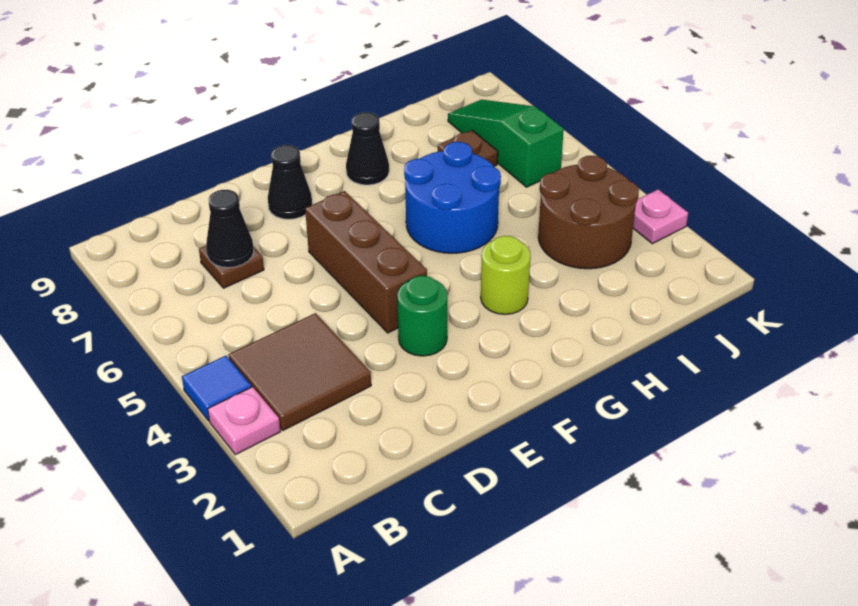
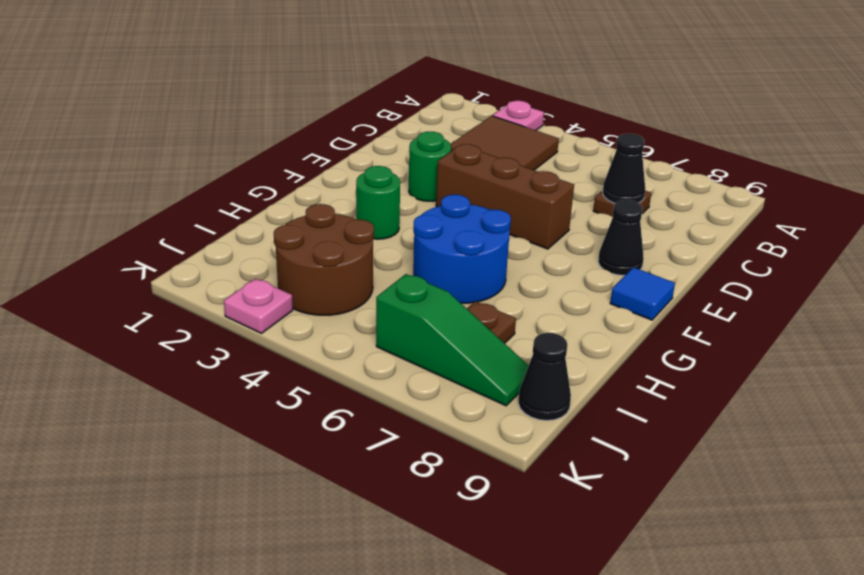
blue tile A4 level 1 -> blue tile F9 level 1
lime round brick G3 level 1 -> green round brick G3 level 1
black cone G8 level 1 -> black cone J9 level 1

